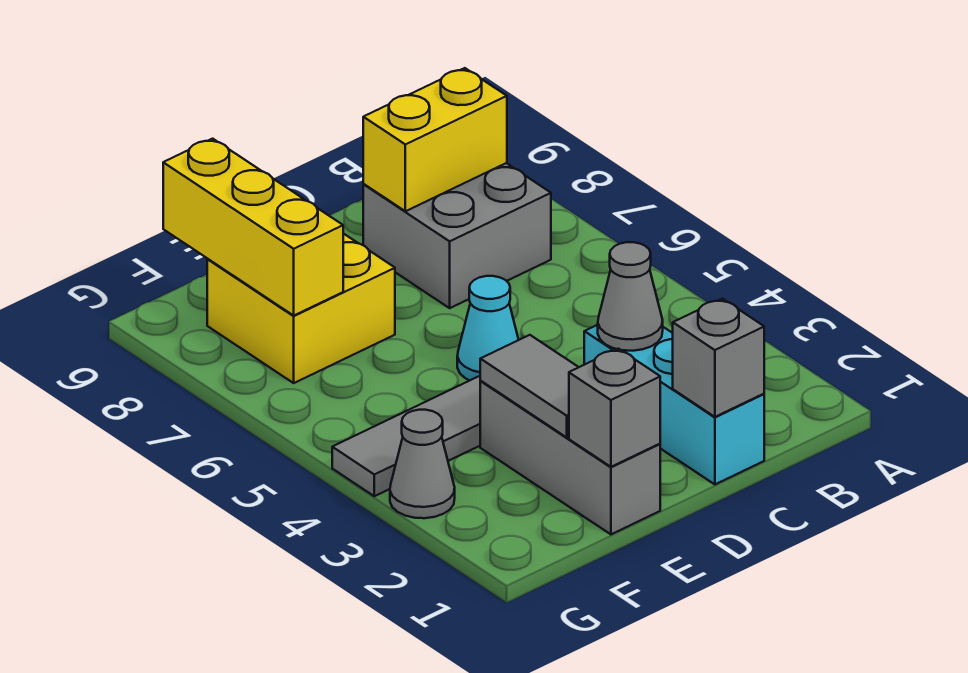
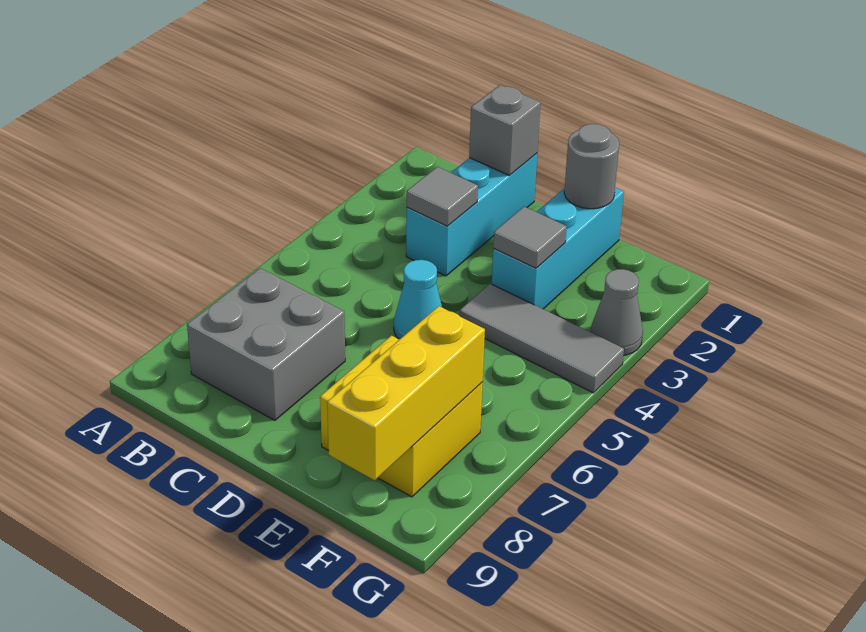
yellow brick B8:C8 level 2 -> none
grey cone C3 level 2 -> grey tile C3 level 2
grey brick E1:E3 level 1 -> cyan brick E1:E3 level 1
grey brick E1 level 2 -> grey round brick E1 level 2
grey tile E2:E3 level 2 -> grey tile E3 level 2

